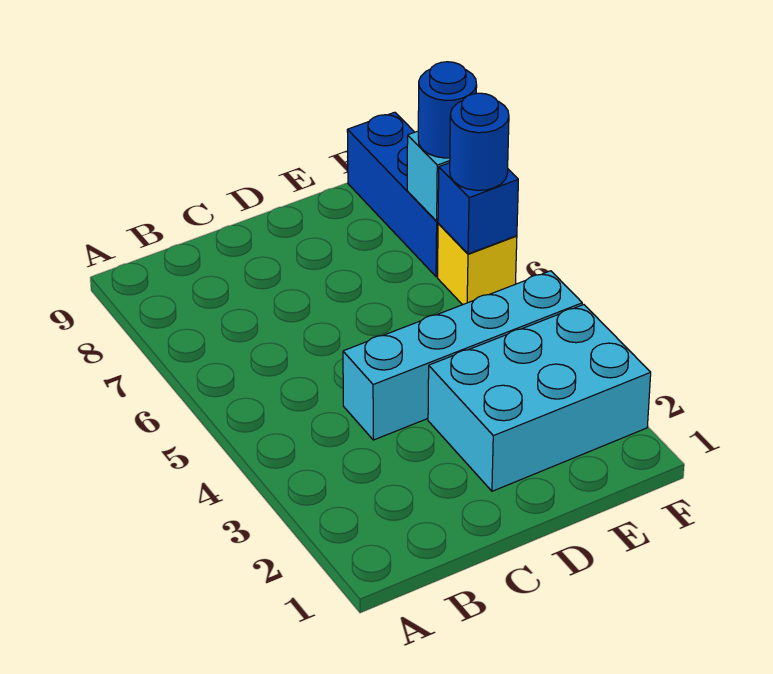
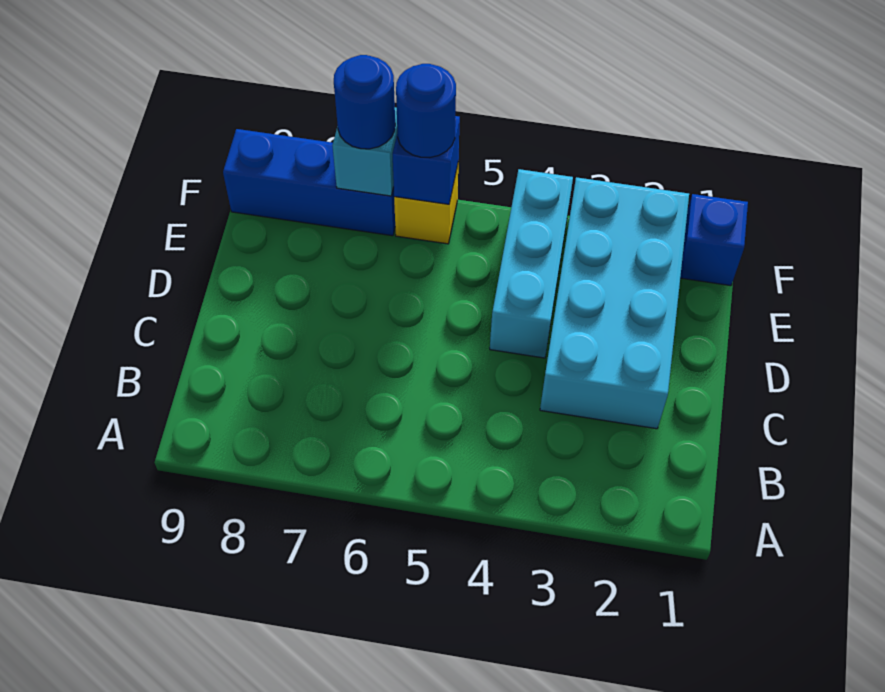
cyan brick C4:F4 level 1 -> cyan brick D4:F4 level 1
cyan brick D2:F3 level 1 -> cyan brick C2:F3 level 1
none -> blue brick F1 level 1

